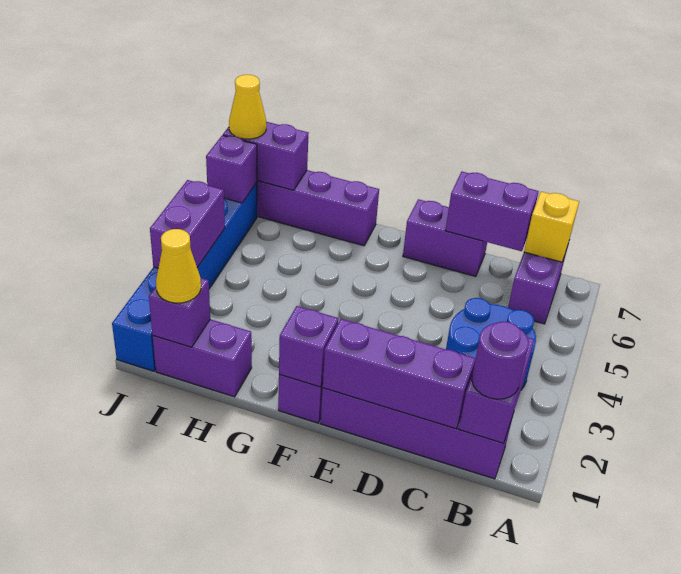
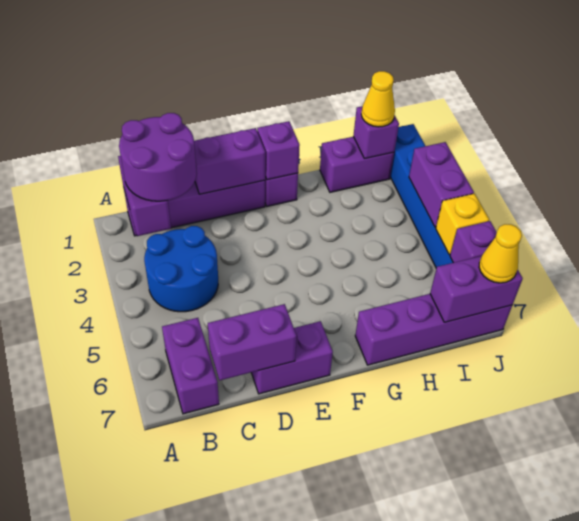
purple round brick B1 level 3 -> purple round brick B1:C2 level 3
yellow brick B7 level 2 -> yellow brick J5 level 2
purple brick C1:E1 level 2 -> purple brick D1:E1 level 2

